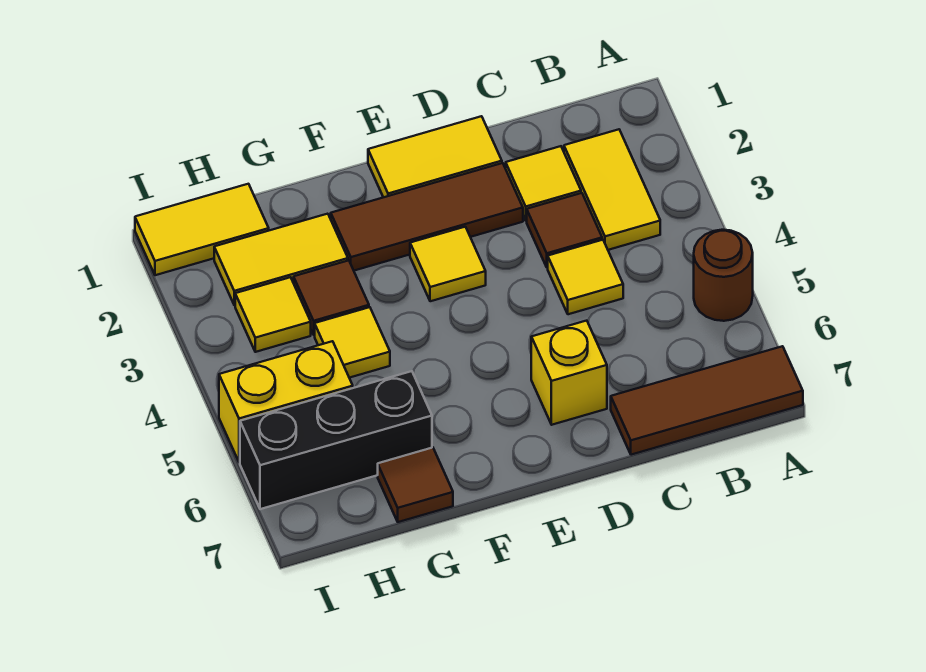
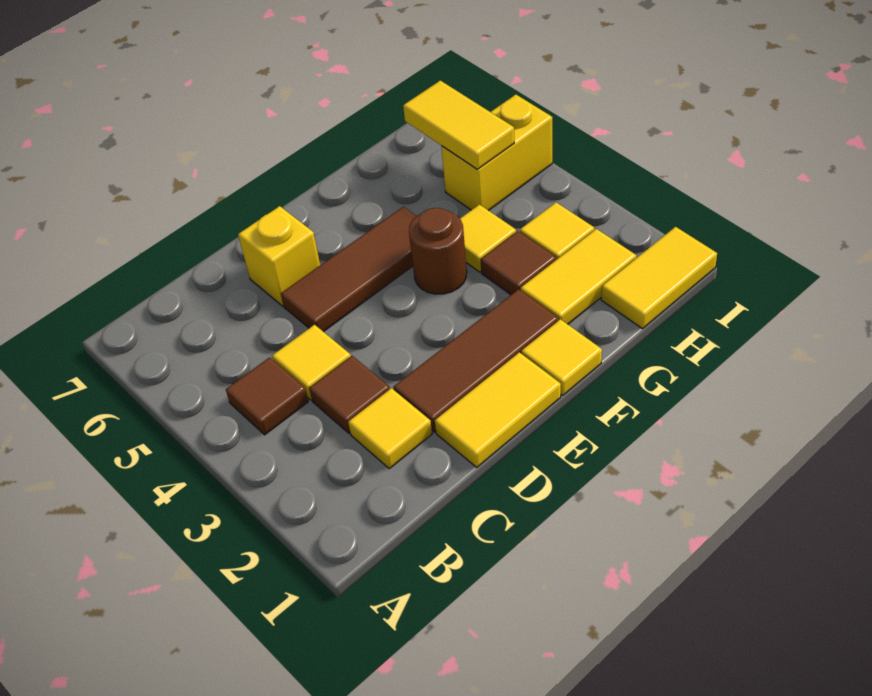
brown round brick A5 level 1 -> brown round brick F4 level 1
brown tile A7:C7 level 1 -> brown tile D5:F5 level 1
yellow tile B2:B3 level 1 -> yellow tile H5:H6 level 2
yellow tile E3 level 1 -> yellow tile F1 level 1
black brick G6:I6 level 1 -> none
brown tile G7 level 1 -> brown tile B4 level 1

